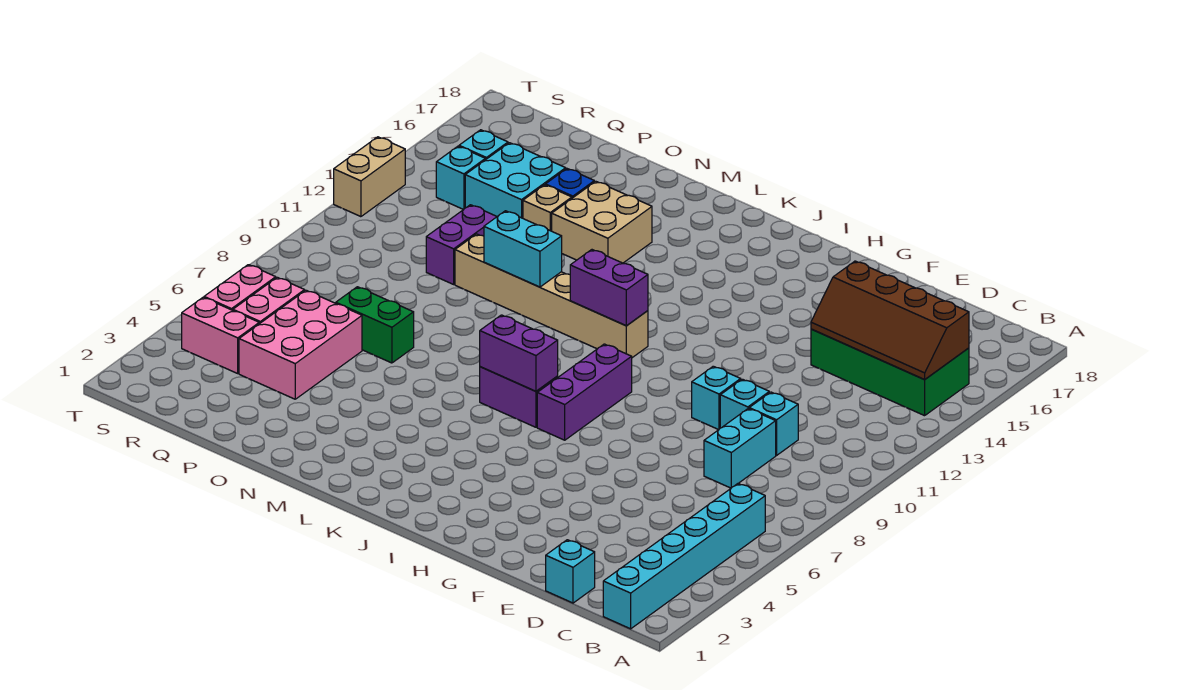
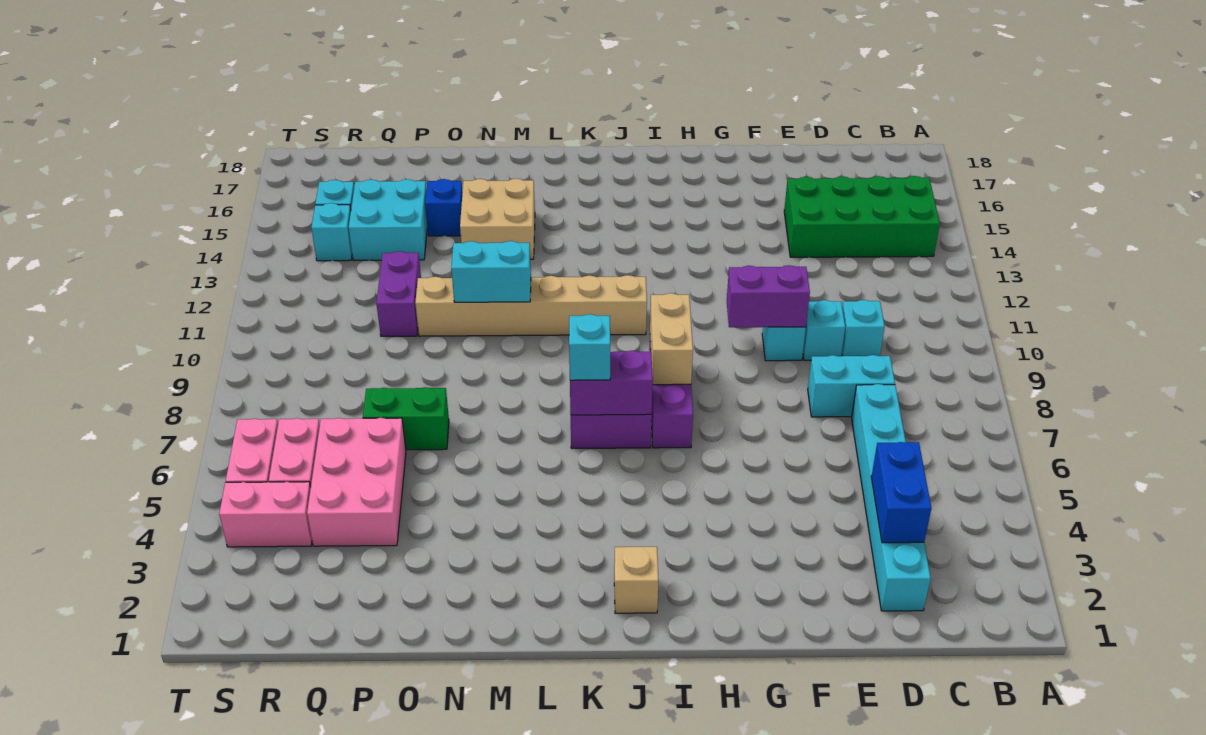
cyan brick B1:B6 level 1 -> cyan brick D2:D7 level 1
brown slope B14:E15 level 2 top 15 -> none
cyan brick D1 level 1 -> cyan brick K7 level 3
none -> blue brick D3:D4 level 2
cyan brick D8:D9 level 1 -> cyan brick D8:E8 level 1
purple brick J11:K11 level 2 -> purple brick F10:G10 level 2
tan brick O14 level 1 -> tan brick J2 level 1
tan brick T12:T13 level 1 -> tan brick I8:I9 level 2

